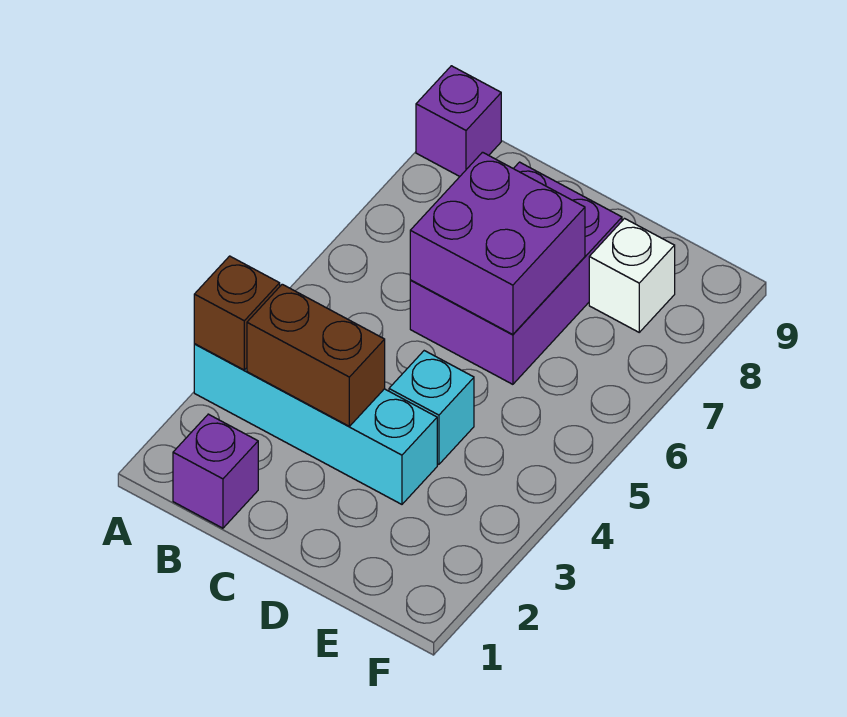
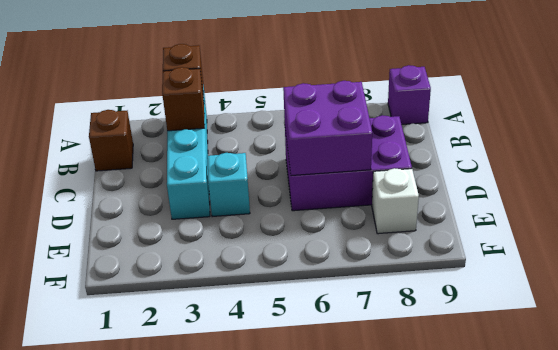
purple brick B1 level 1 -> brown brick B1 level 1
brown brick B3:C3 level 2 -> brown brick B3 level 2

